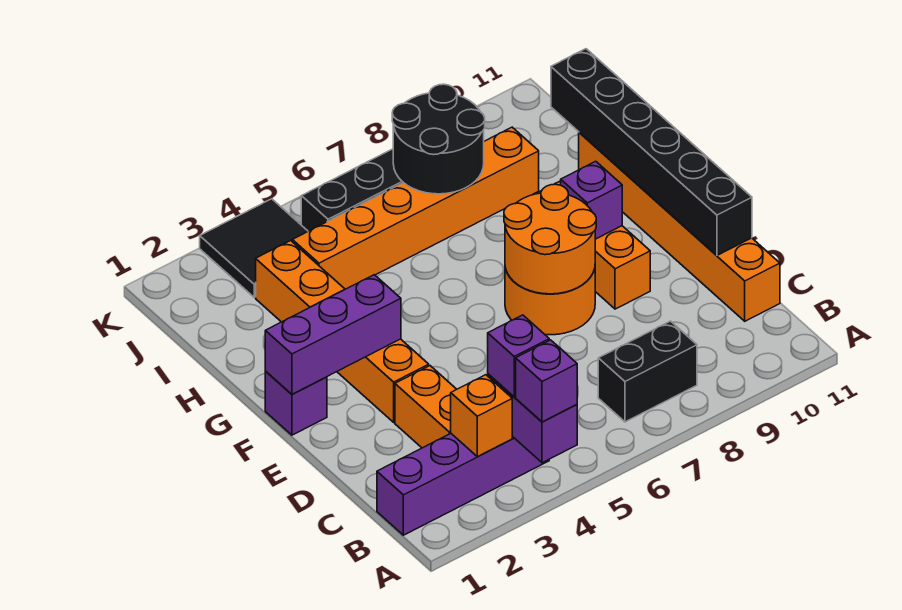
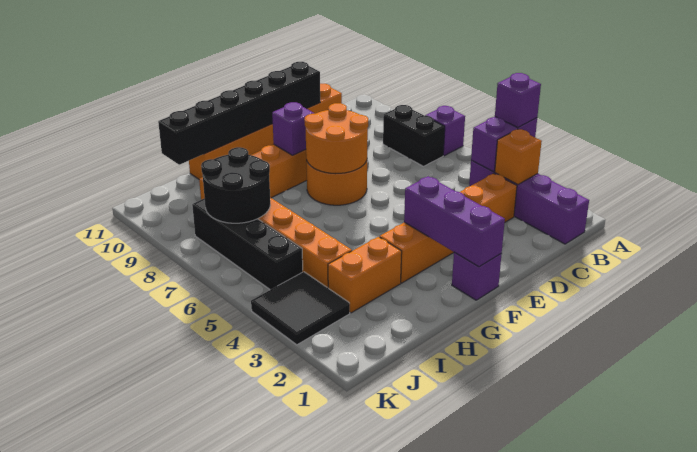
purple brick B4 level 3 -> purple brick A7 level 1

